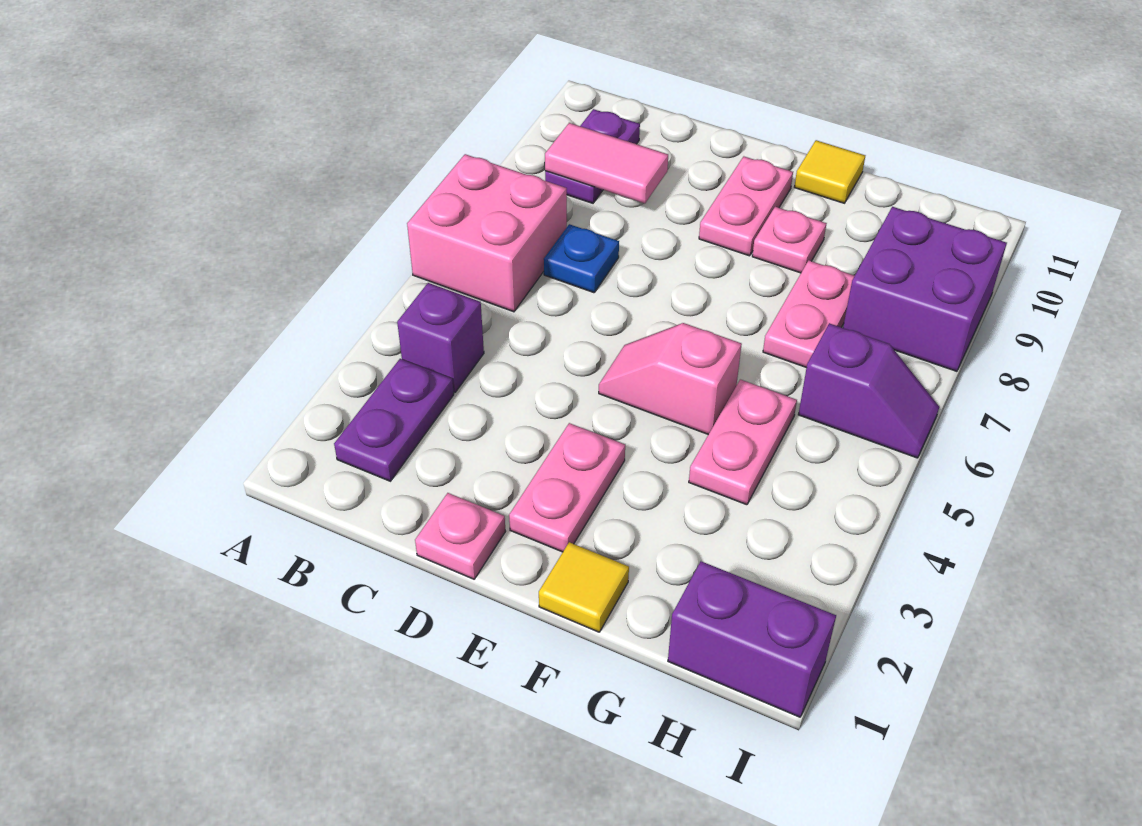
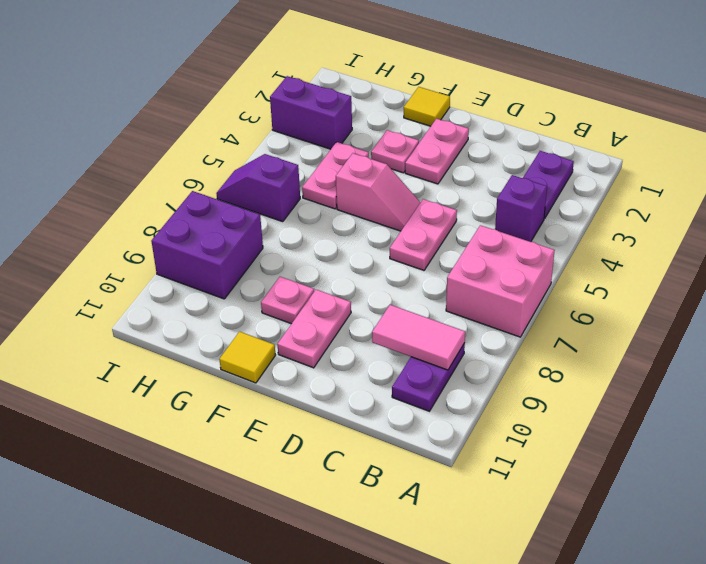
blue plate C7 level 1 -> none
pink plate D1 level 1 -> pink plate F3 level 1
pink plate G7:G8 level 1 -> pink plate D5:D6 level 1
purple brick H1:I1 level 1 -> purple brick H3:I3 level 1

